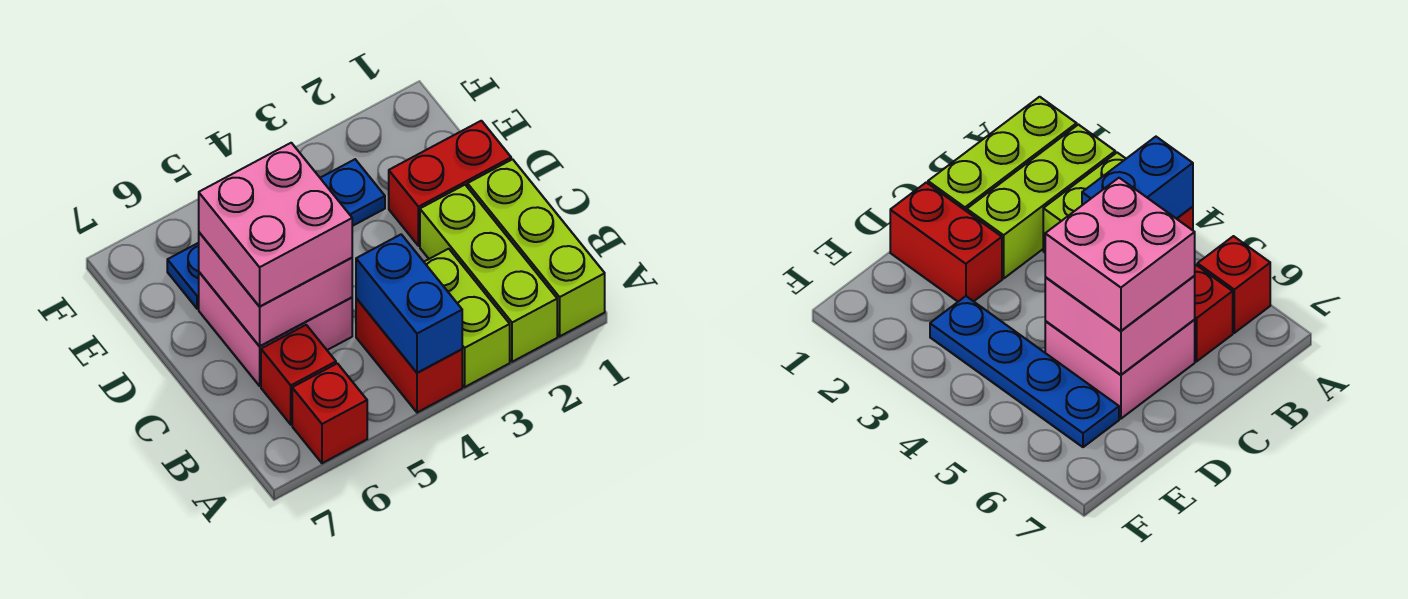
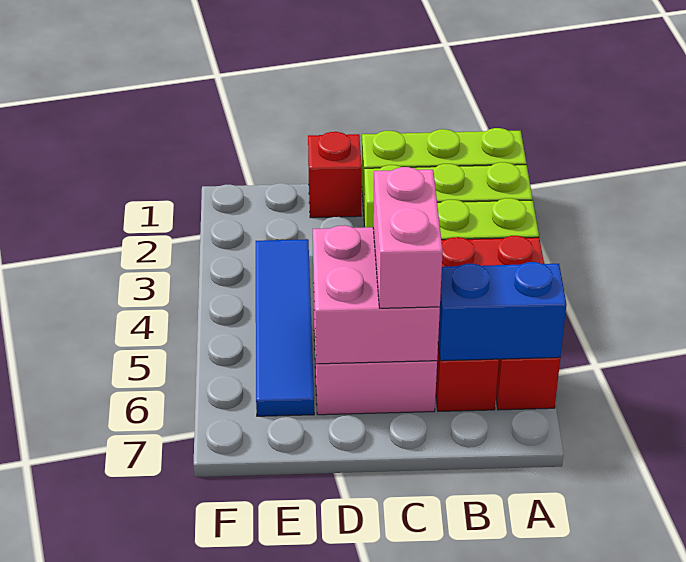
blue brick A4:B4 level 2 -> blue brick A6:B6 level 2
pink brick C5:D6 level 3 -> pink brick C5:C6 level 3
red brick D1:D2 level 1 -> red brick D1 level 1
blue plate E3:E6 level 1 -> blue tile E3:E6 level 1

